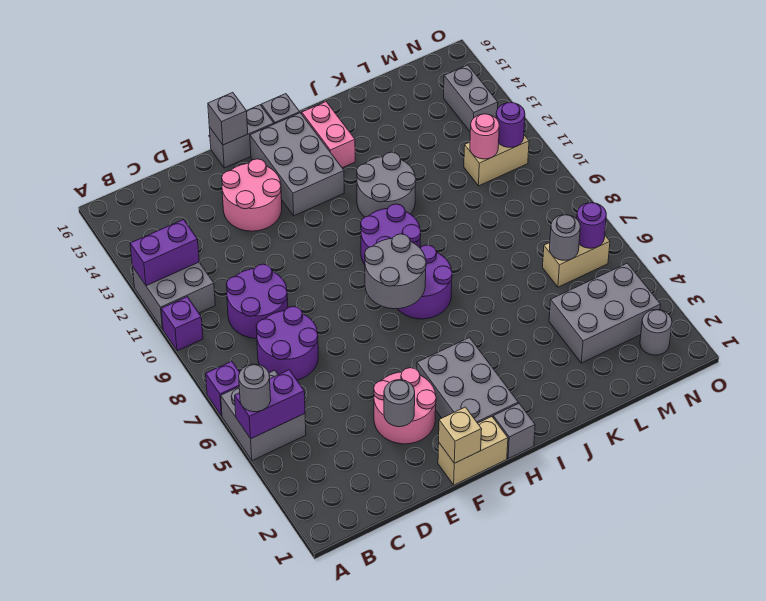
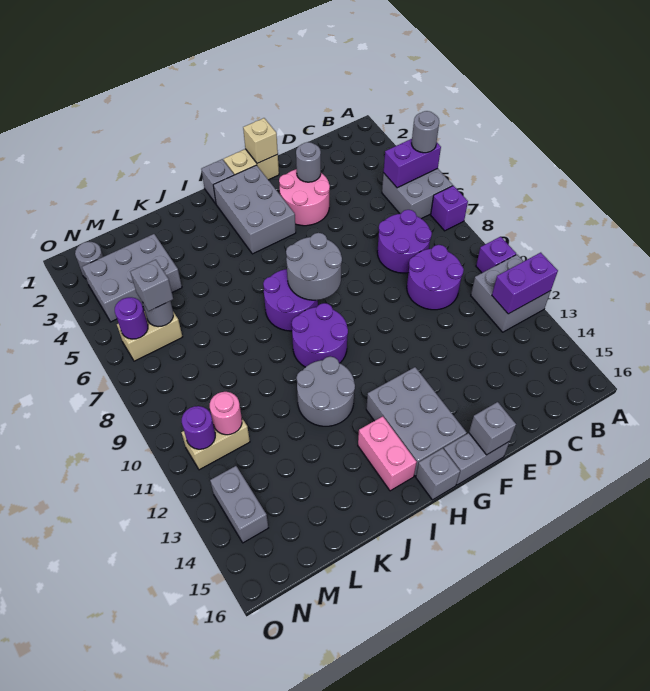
pink round brick E13:F14 level 1 -> none
none -> grey brick M6 level 3

